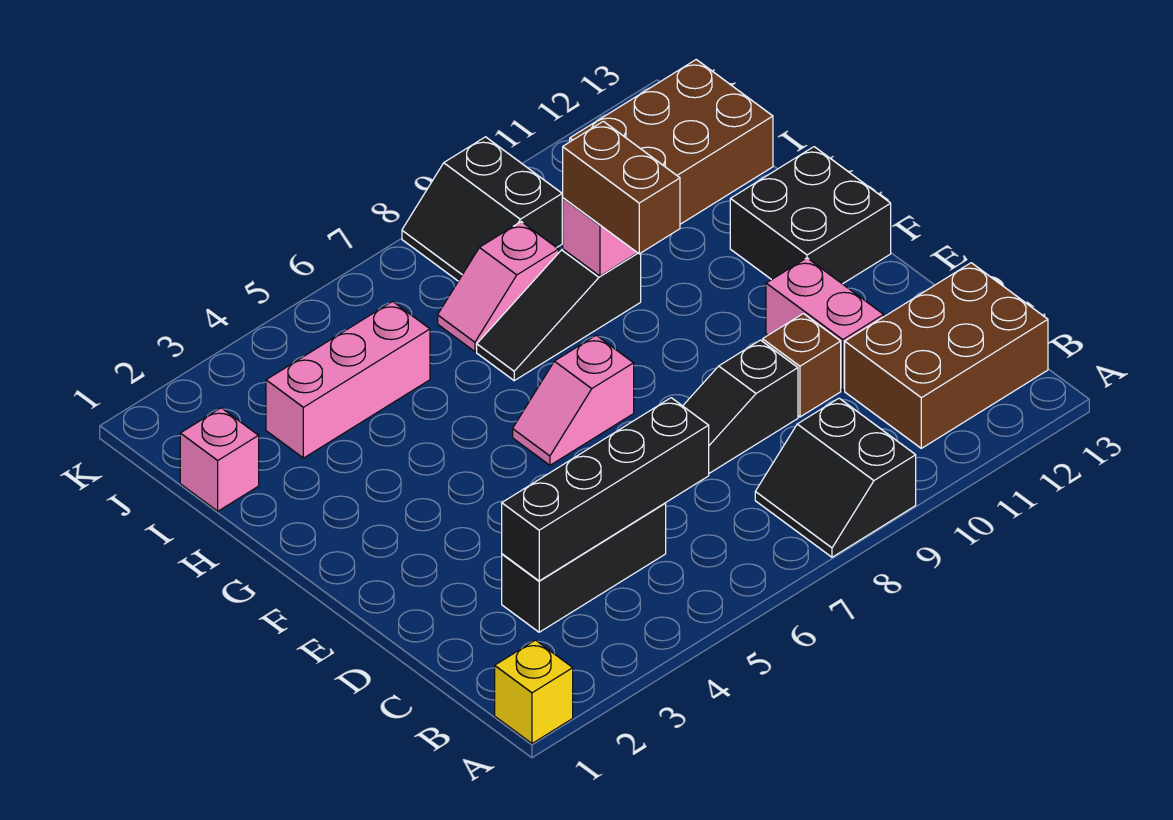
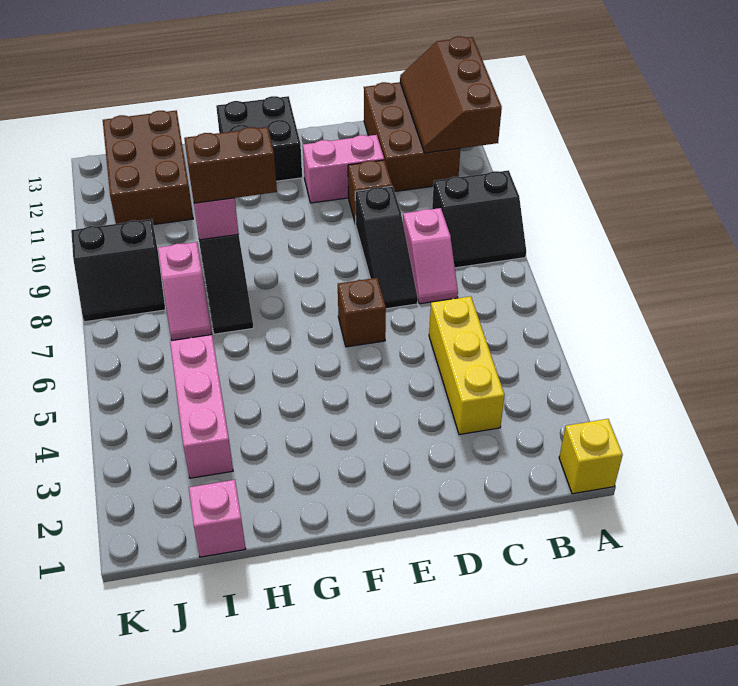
none -> brown slope A11:B13 level 2 top A
black brick C3:C5 level 1 -> yellow brick C3:C5 level 1
black brick C3:C6 level 2 -> none
none -> brown brick E6 level 1
pink slope F6:F7 level 1 top 7 -> pink slope C7:C8 level 1 top 8

